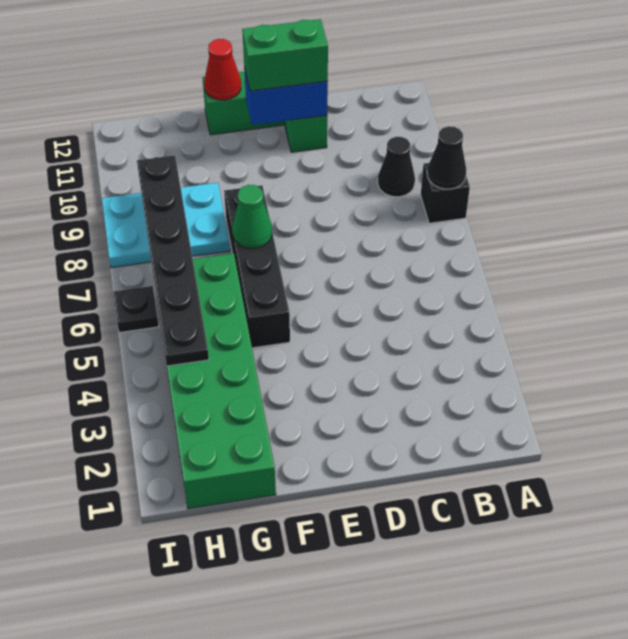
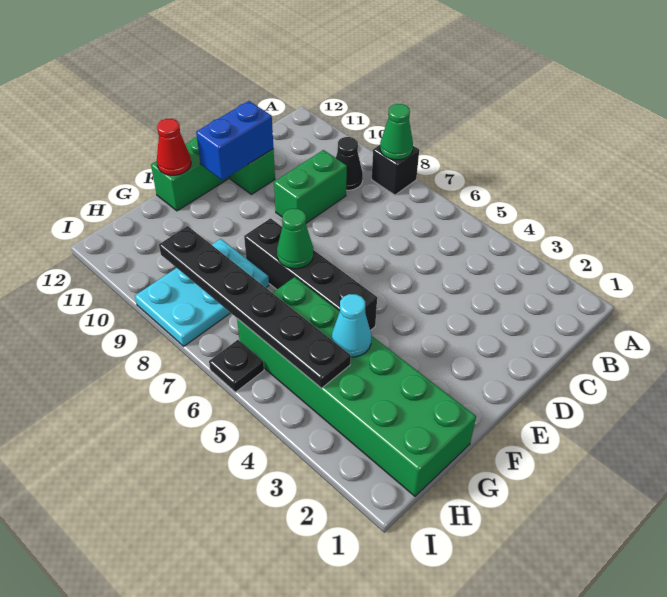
black cone A8 level 2 -> green cone A8 level 2
green brick D11:E11 level 3 -> green brick C9:D9 level 1
none -> cyan cone G4 level 2

